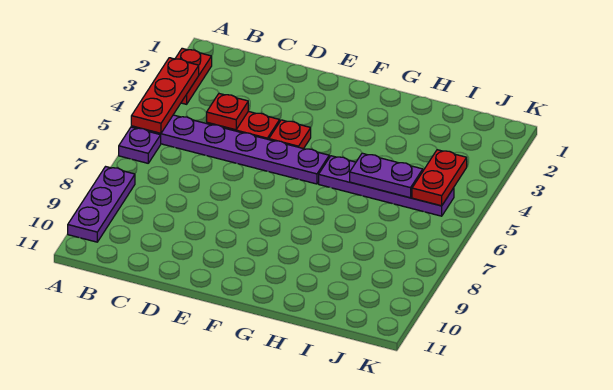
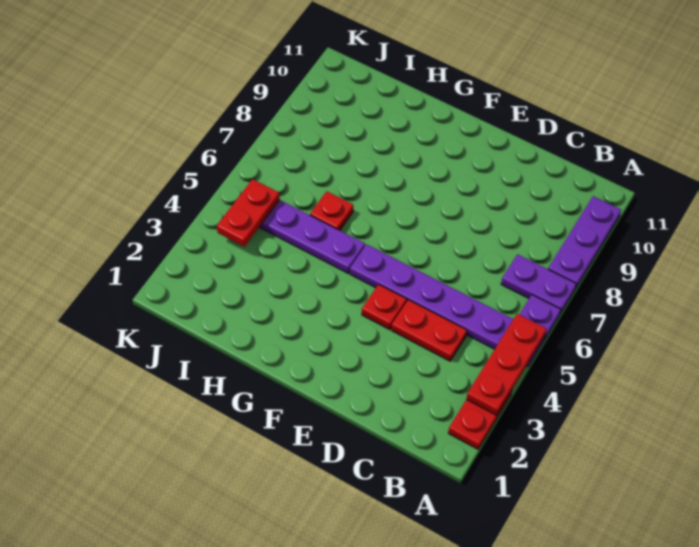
red plate C4 level 2 -> red plate H6 level 1
purple plate H5:I5 level 2 -> purple plate A7:B7 level 1

